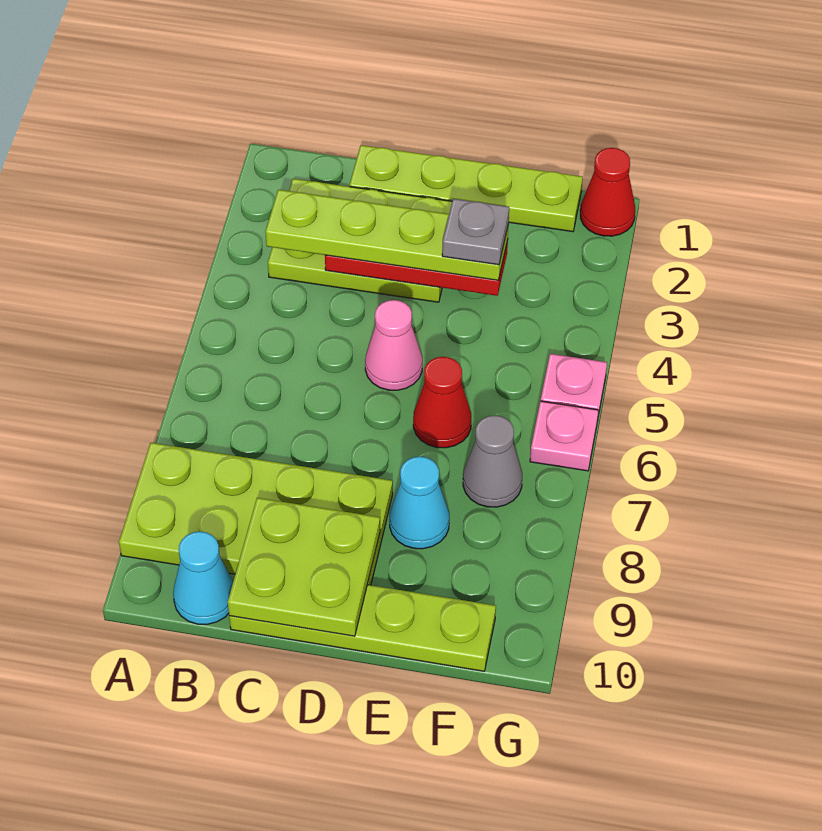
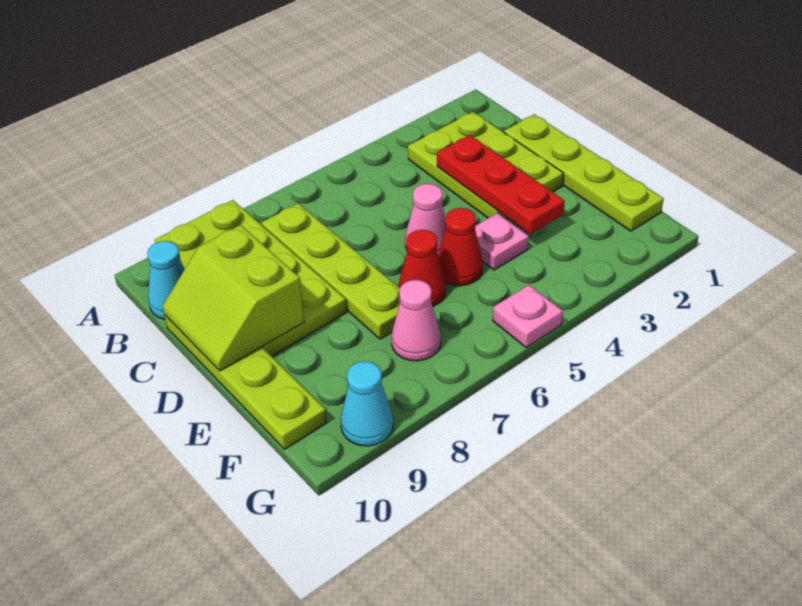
lime plate B3:E3 level 3 -> lime plate B7:E7 level 1
lime plate C9:D10 level 2 -> lime slope C9:D10 level 2 top 9
grey plate E3 level 4 -> none
cyan cone E8 level 1 -> cyan cone G9 level 1
grey cone F7 level 1 -> pink cone F7 level 1
red cone G1 level 1 -> red cone E5 level 1
pink plate G6 level 1 -> pink plate E4 level 1

